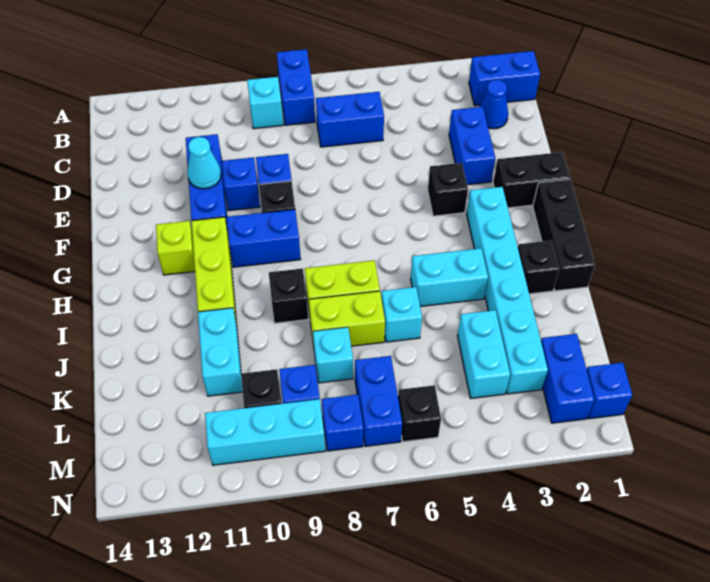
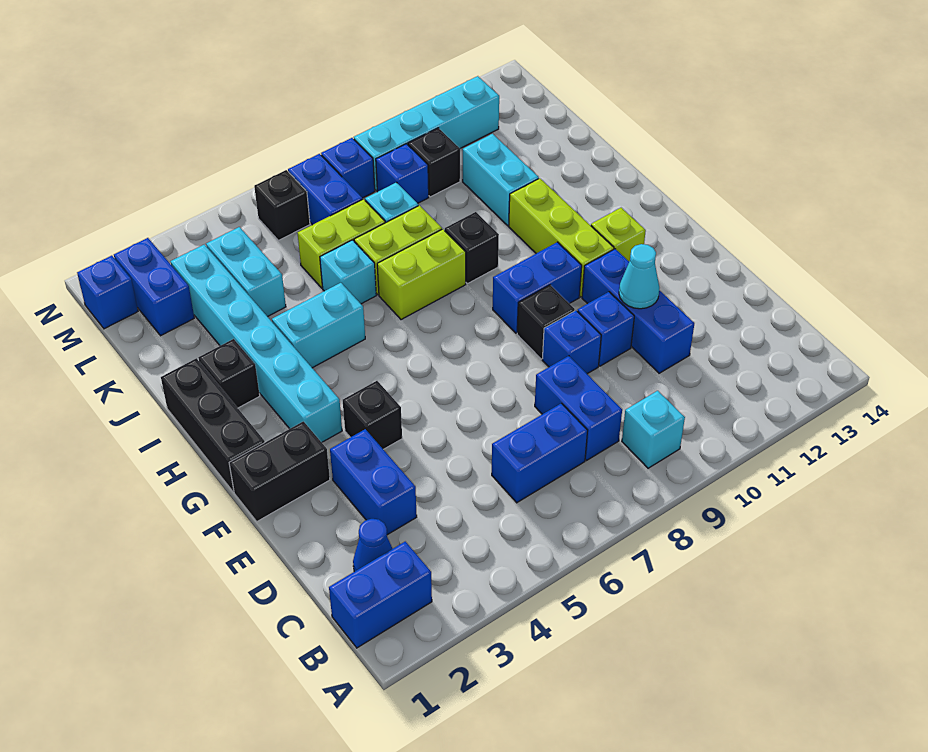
blue brick A8:B8 level 1 -> blue brick C8:D8 level 1
none -> lime brick K6:K7 level 1
cyan brick M9:M11 level 1 -> cyan brick M9:M12 level 1

